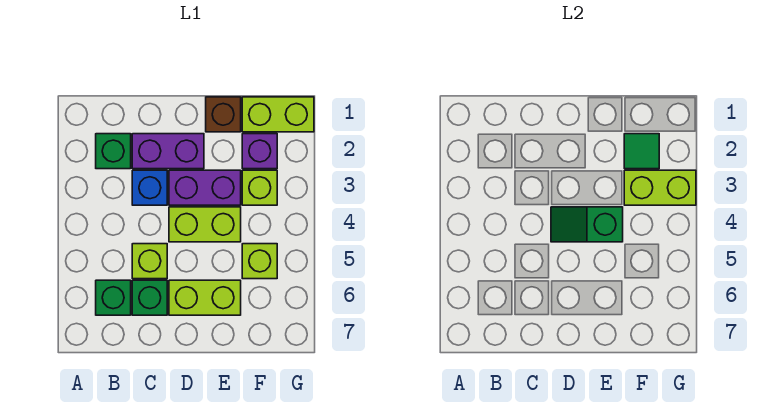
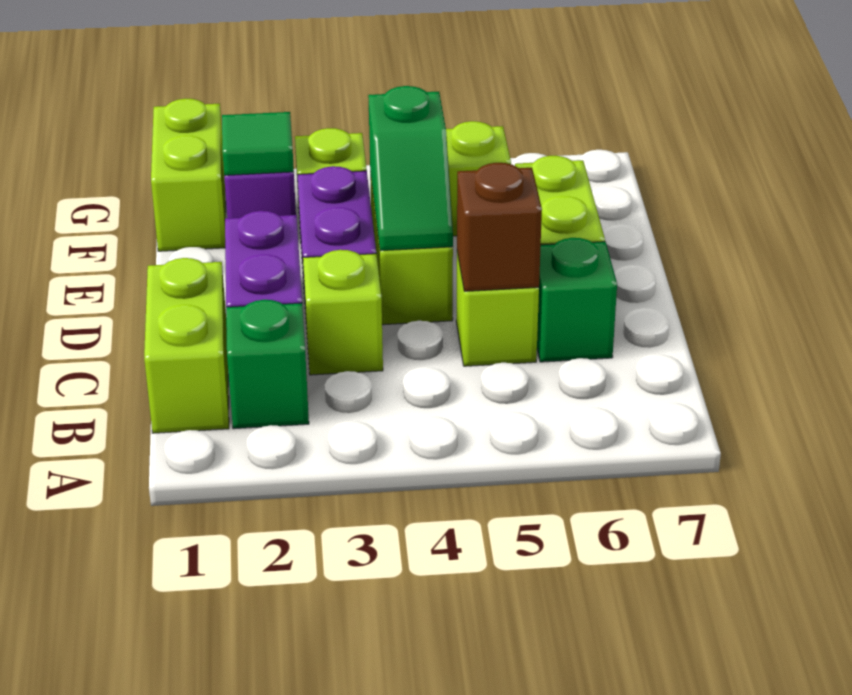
green brick B6 level 1 -> none
blue brick C3 level 1 -> lime brick C3 level 1
brown brick E1 level 1 -> brown brick C5 level 2
lime brick F3:G3 level 2 -> lime brick B1:C1 level 1

